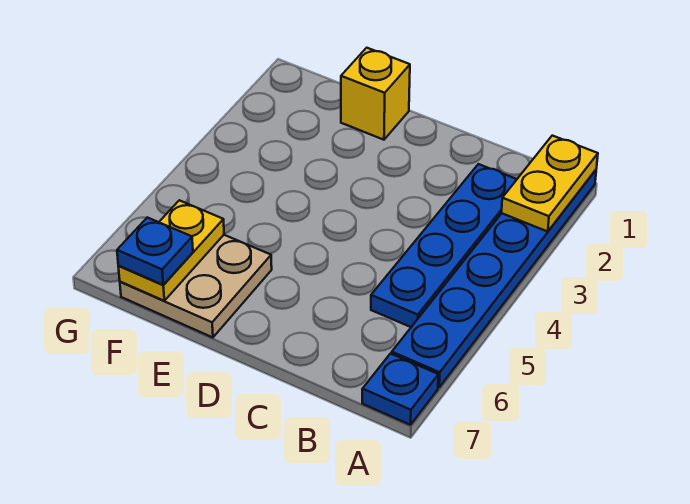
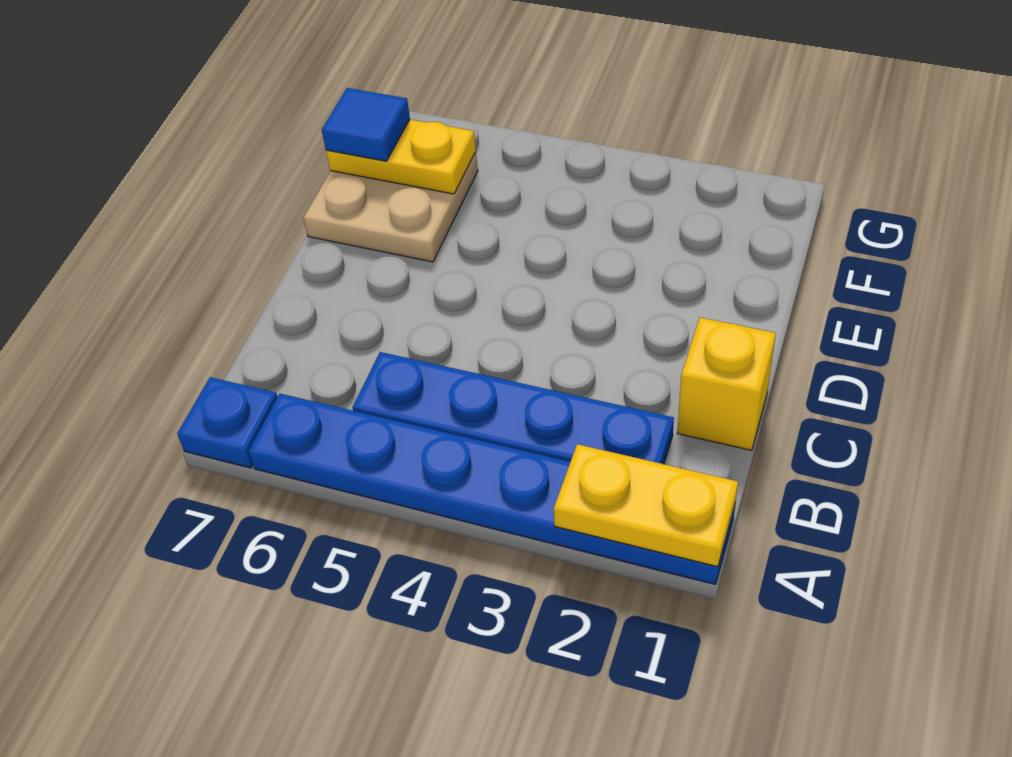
yellow brick E1 level 1 -> yellow brick C1 level 1
blue plate F7 level 3 -> blue tile F7 level 3

